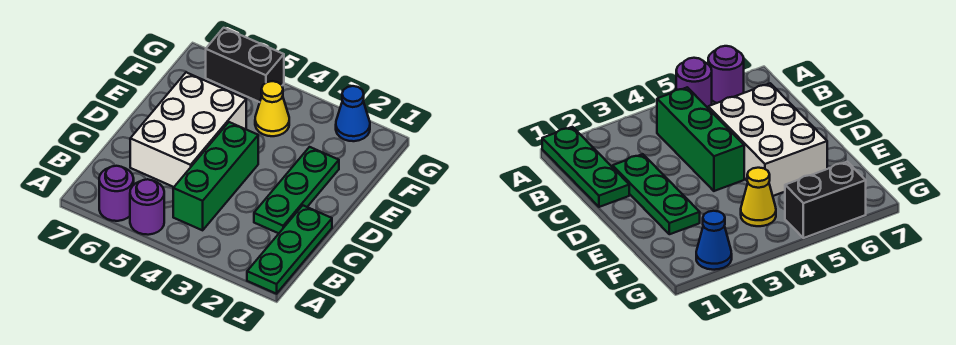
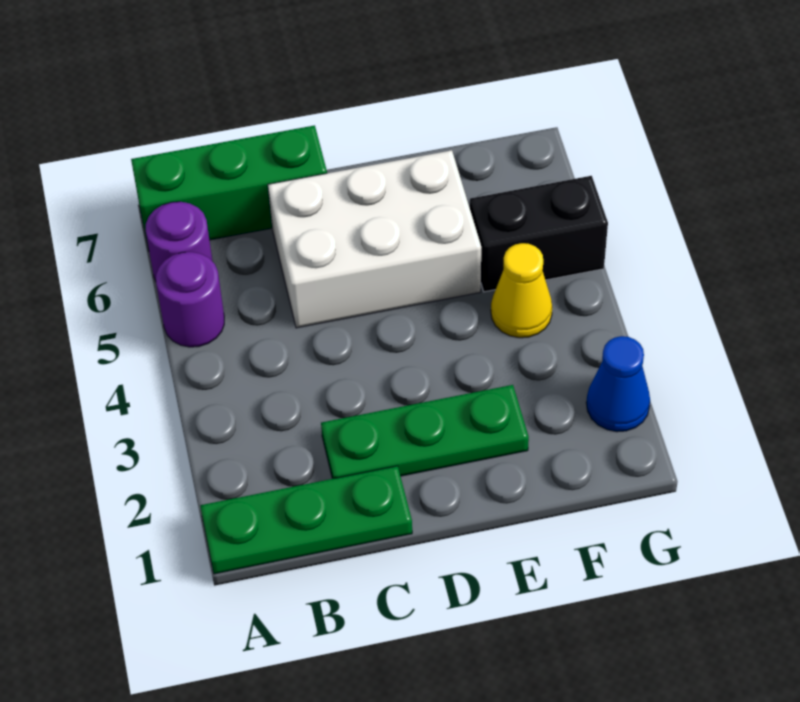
green brick B4:D4 level 1 -> green brick A7:C7 level 1
black brick G5:G6 level 1 -> black brick F5:G5 level 1

